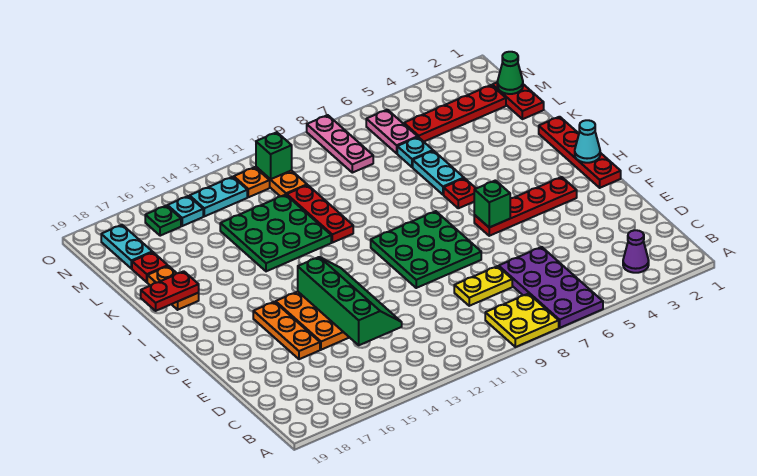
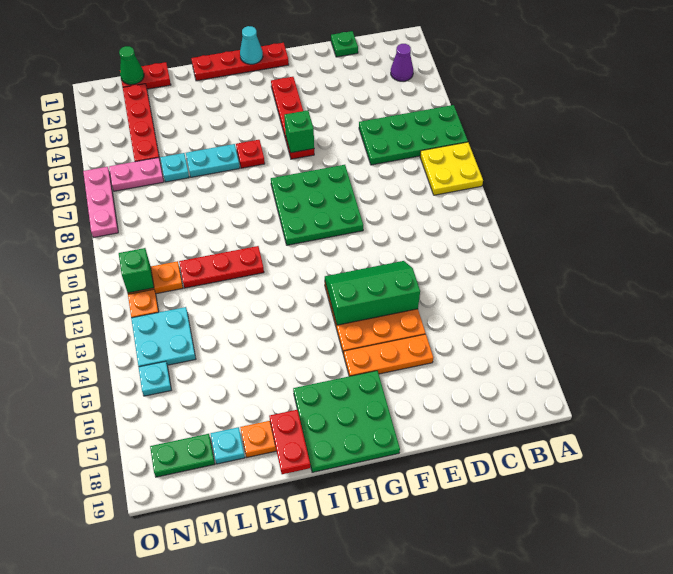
purple plate A6:D7 level 1 -> green plate A6:D7 level 1
yellow plate D8:D9 level 1 -> none
green slope D13:G14 level 2 top 14 -> green slope E13:G14 level 2 top 14
green plate J12:L14 level 1 -> green plate G17:I19 level 1
red plate L18 level 1 -> cyan plate L18 level 1
pink plate M8:O8 level 1 -> pink plate O6:O8 level 1
cyan plate M18:N18 level 1 -> green plate M18:N18 level 1
cyan plate N13:N14 level 1 -> cyan plate M13:N14 level 1
green plate N16 level 1 -> green plate D1 level 1

